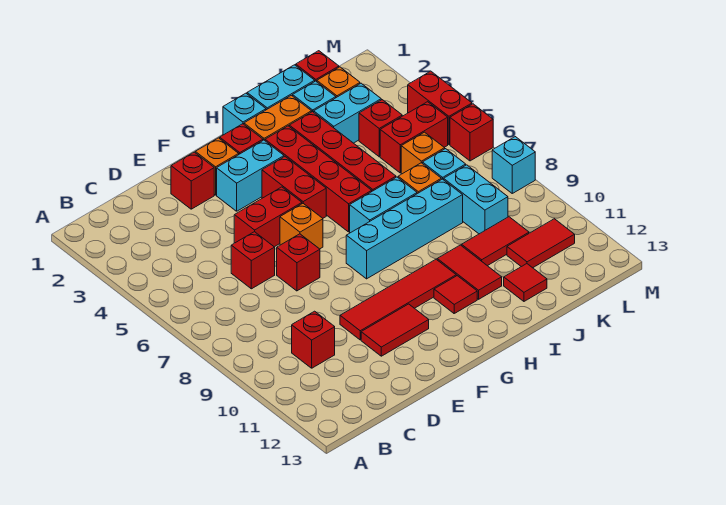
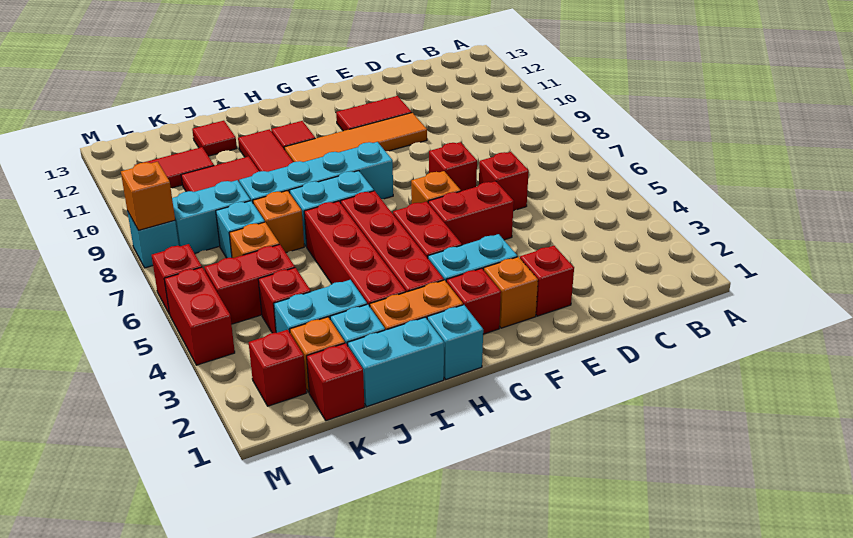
red brick C10 level 1 -> red brick L2 level 1
red tile E10:H10 level 1 -> orange tile E10:H10 level 1
cyan brick K8:K9 level 1 -> cyan brick K8:L8 level 1
none -> orange brick M8 level 2

